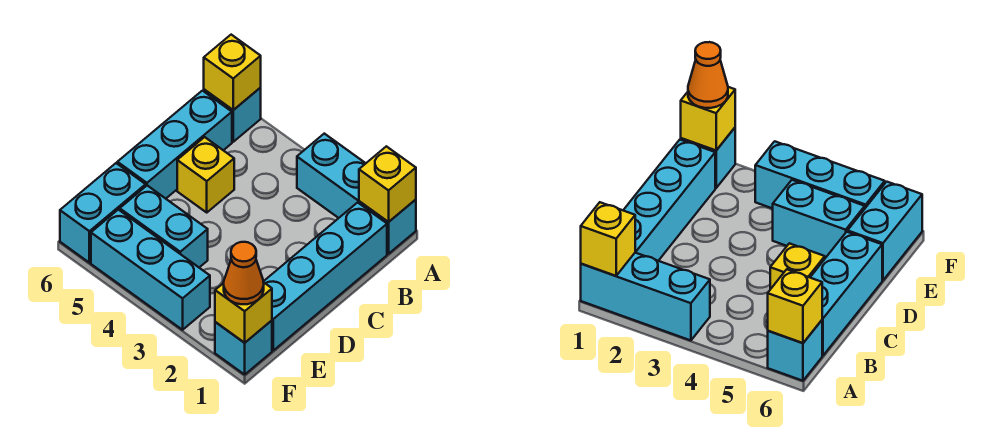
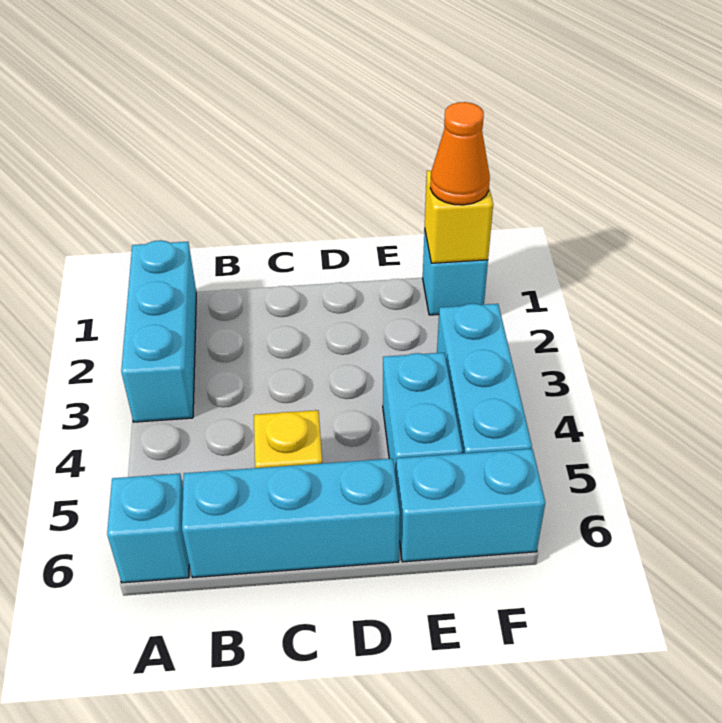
yellow brick A1 level 2 -> none
yellow brick A6 level 2 -> none
cyan brick B1:E1 level 1 -> none

